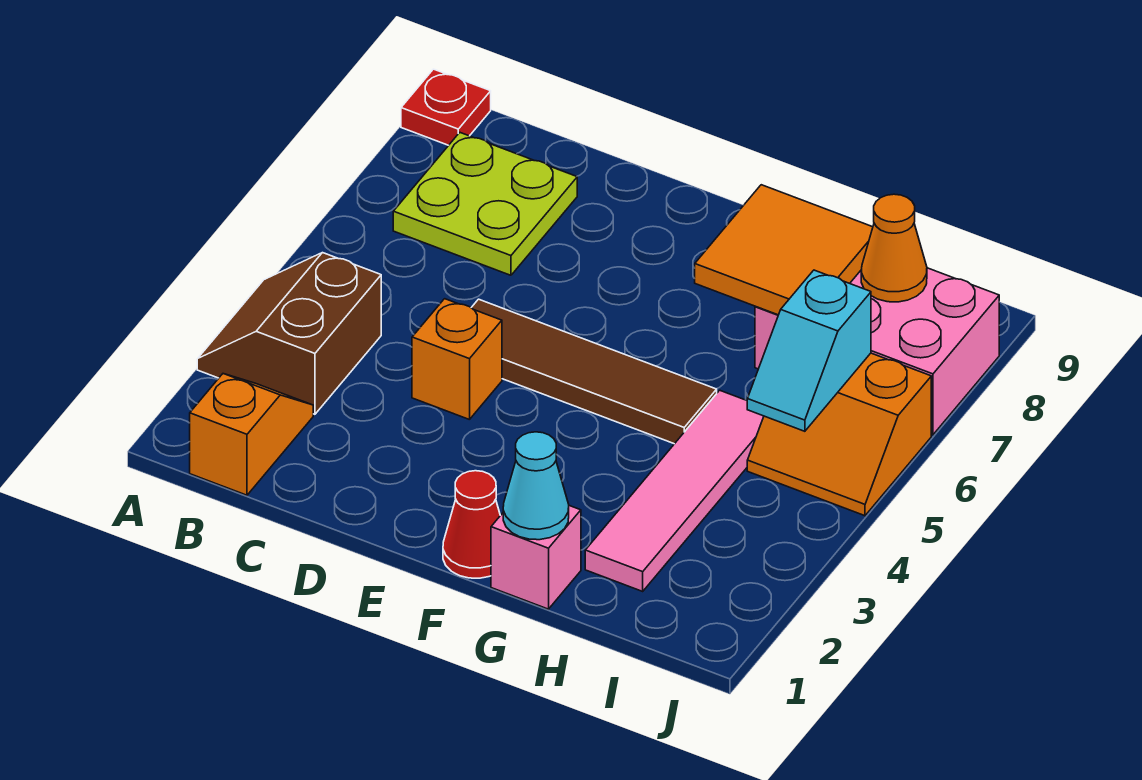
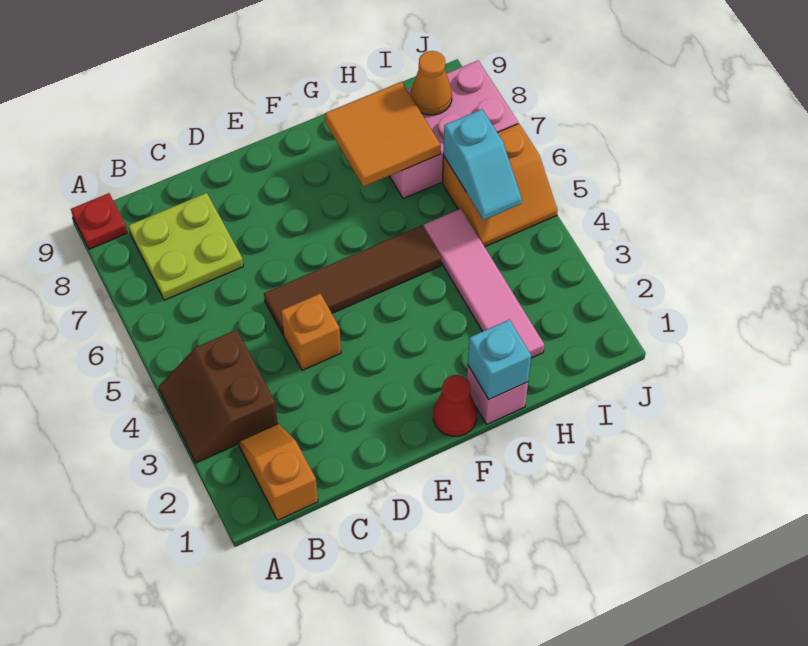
cyan cone G1 level 2 -> cyan brick G1 level 2

